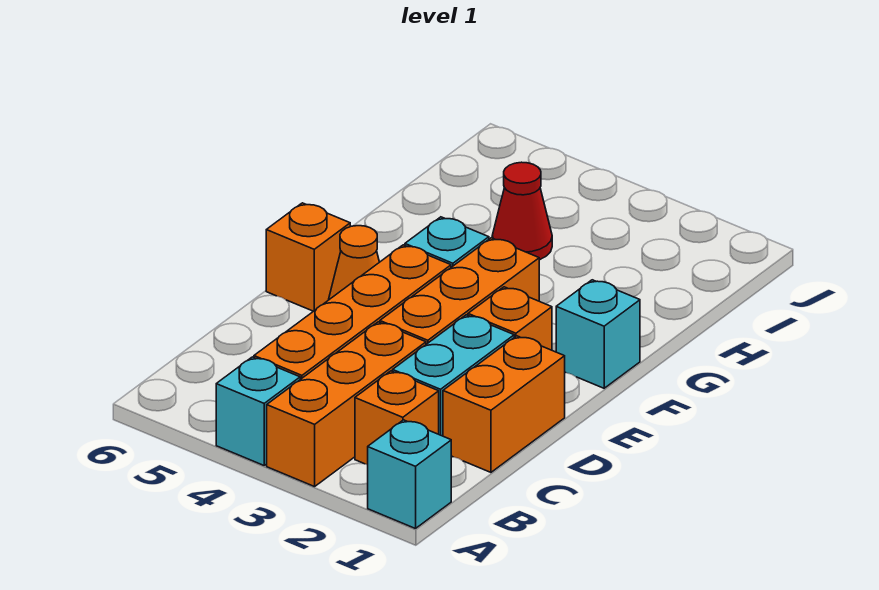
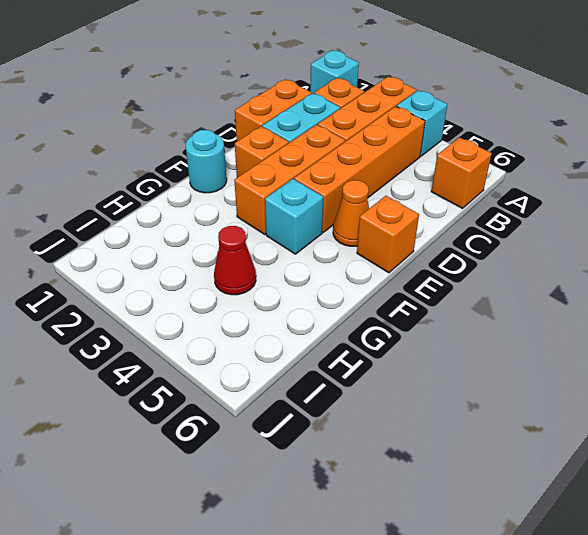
none -> orange brick B6 level 1
cyan brick F1 level 1 -> cyan round brick F1 level 1

